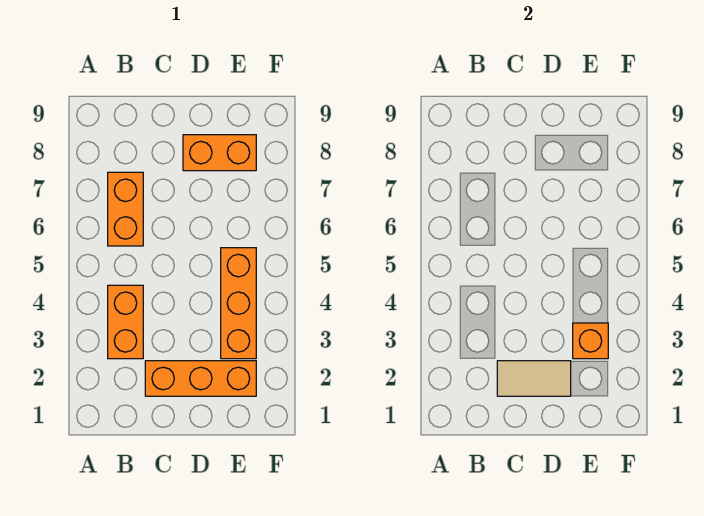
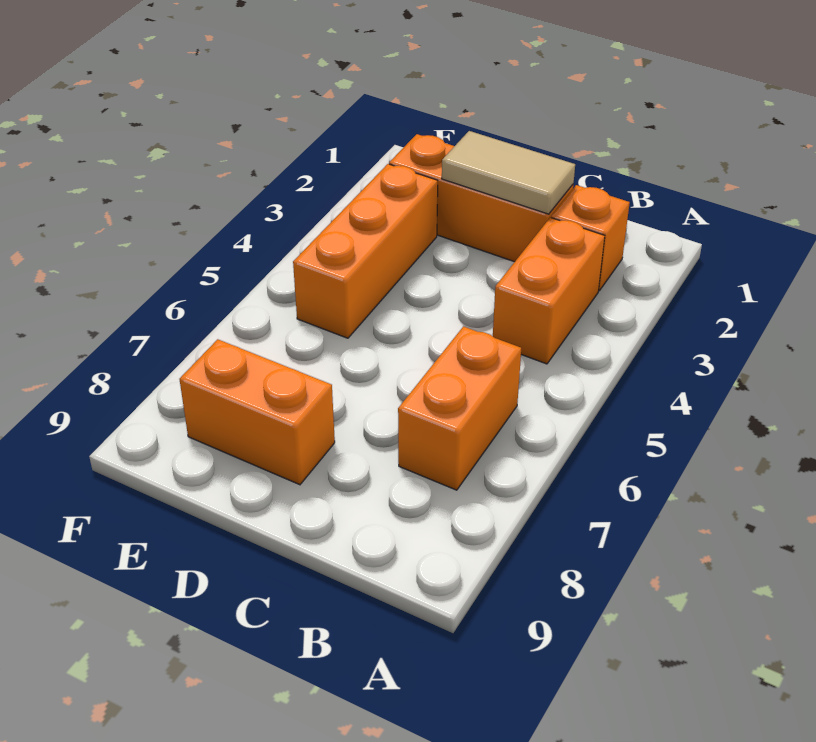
orange brick E3 level 2 -> orange brick B2 level 1

